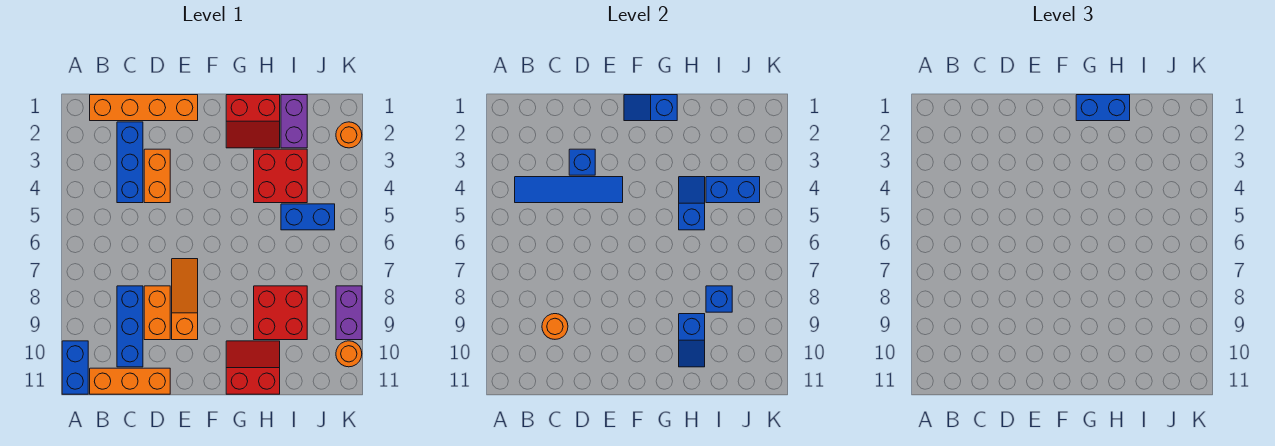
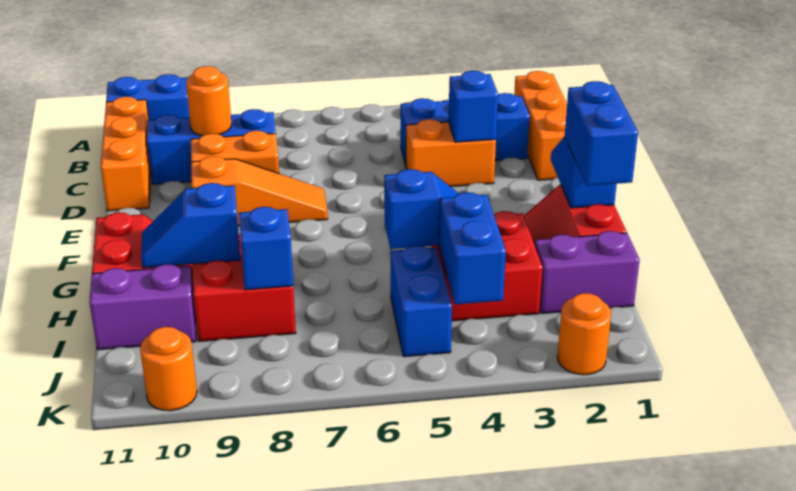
orange brick B1:E1 level 1 -> orange brick B1:D1 level 1
blue tile B4:E4 level 2 -> none
purple brick K8:K9 level 1 -> purple brick I10:I11 level 1

